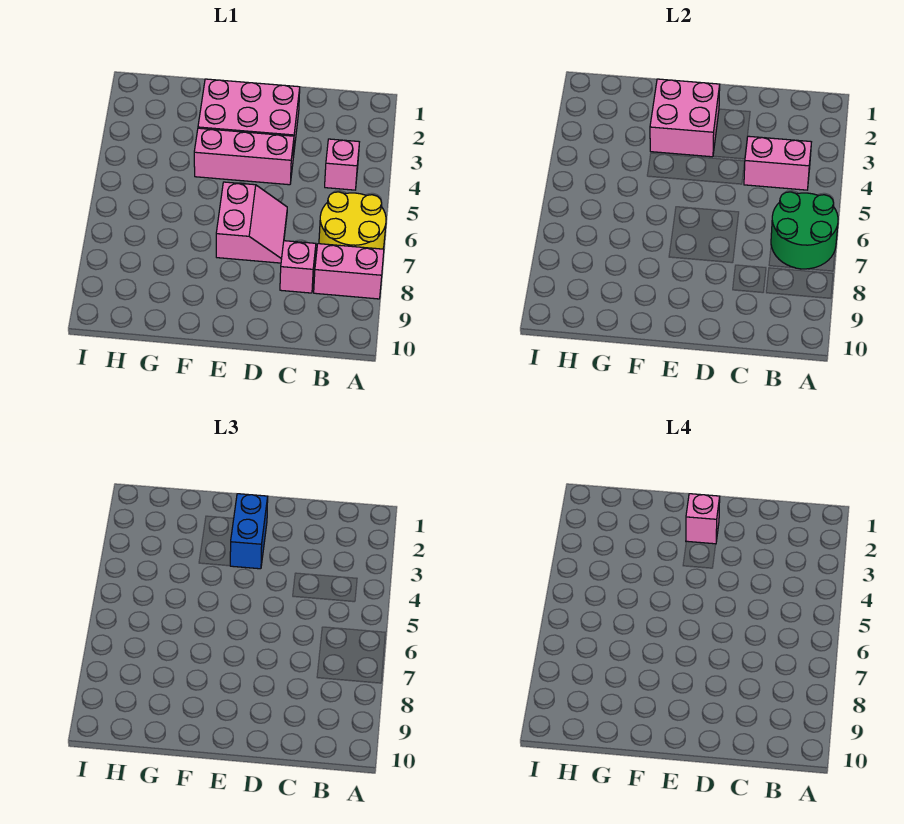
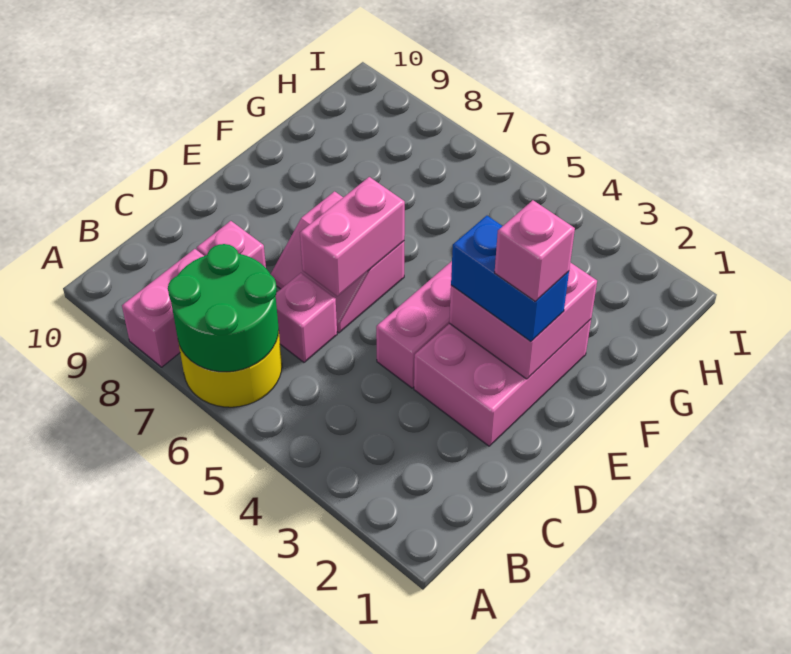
pink brick B4 level 1 -> pink brick C6 level 1
pink brick B4:C4 level 2 -> pink brick D6:E6 level 2

